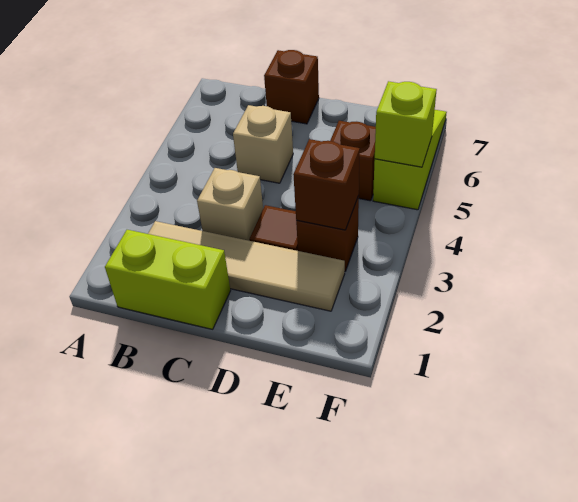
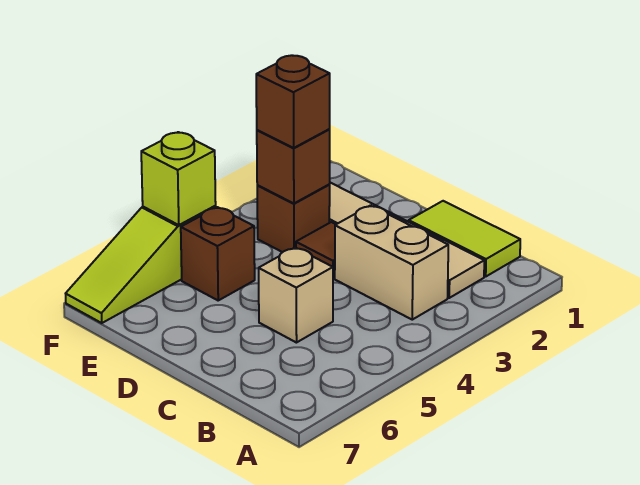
lime brick B1:C1 level 1 -> lime tile B1:C1 level 1
tan brick C3 level 1 -> tan brick B3:C3 level 1
brown brick C7 level 1 -> brown brick E3 level 3

